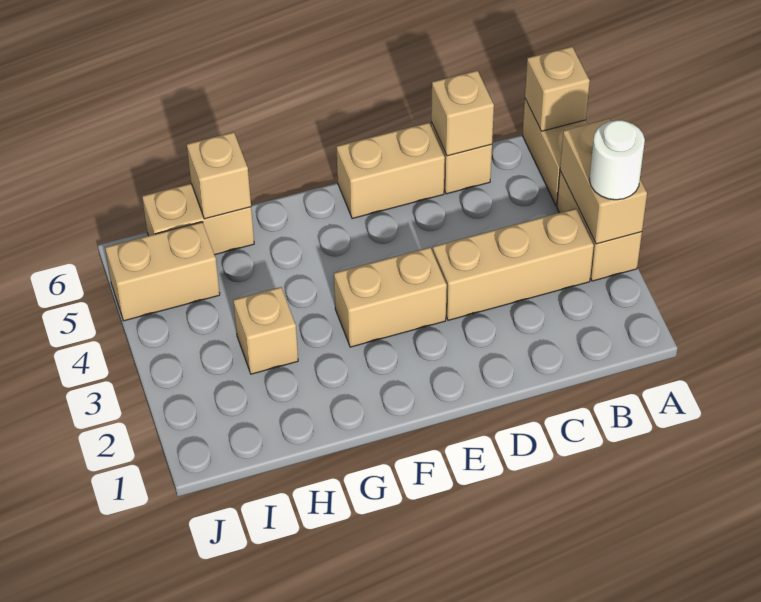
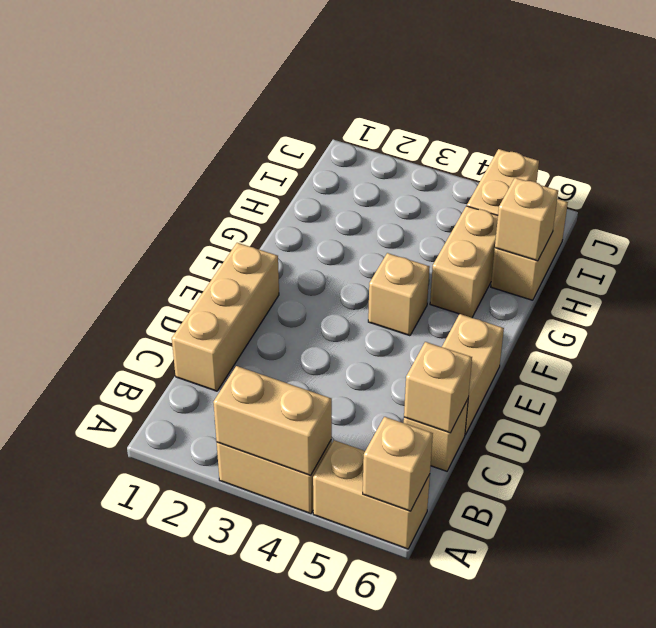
white round brick A3 level 3 -> none
tan brick B3:D3 level 1 -> tan brick C1:E1 level 1
tan brick E3:F3 level 1 -> tan brick G5:H5 level 1
tan brick H3 level 1 -> tan brick F4 level 1

